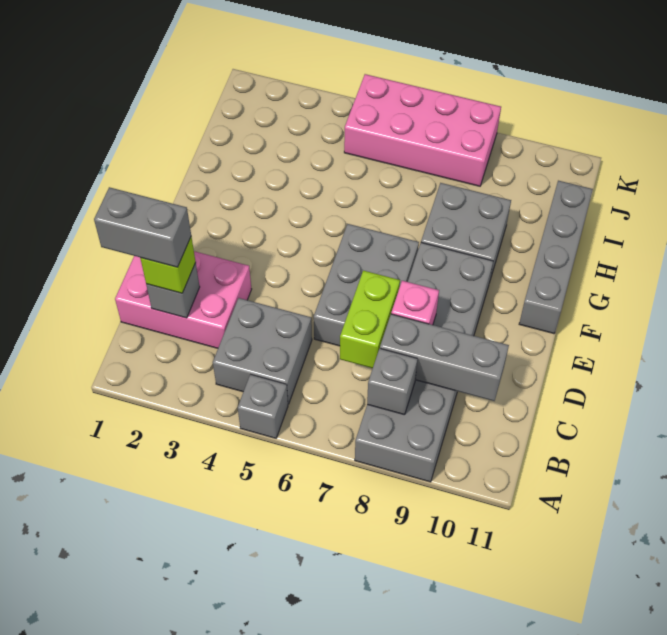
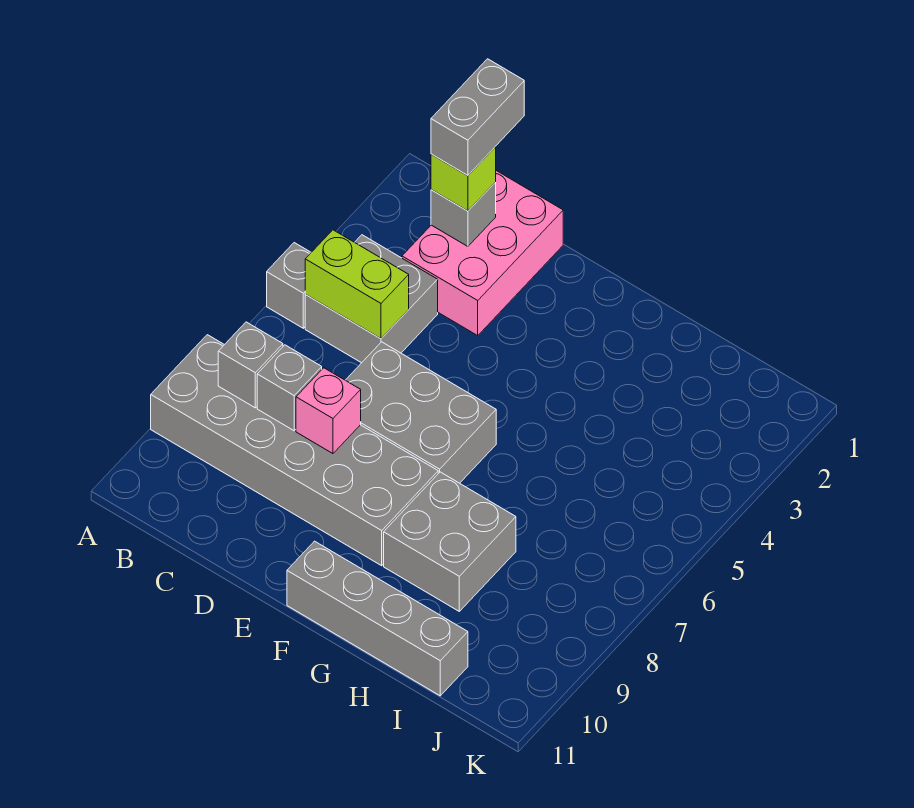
lime brick C7:D7 level 2 -> lime brick B5:C5 level 2
grey brick C8:C10 level 2 -> grey brick C8 level 2
pink brick J5:K8 level 1 -> none

